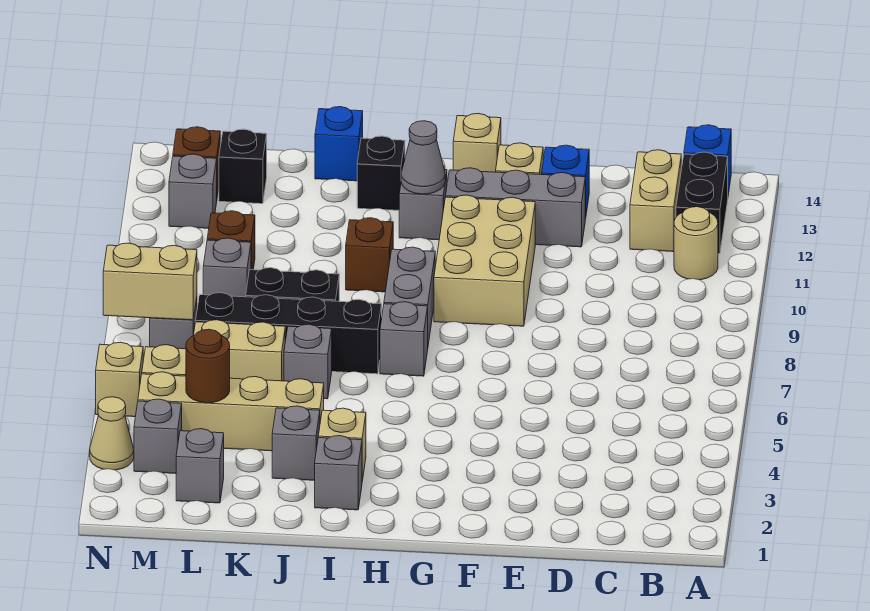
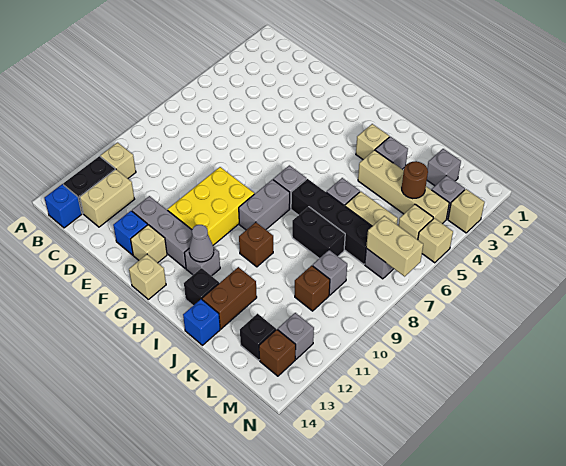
tan round brick B11 level 1 -> tan brick B11 level 1
tan brick F9:G11 level 1 -> yellow brick F9:G11 level 1
grey brick I2 level 1 -> none
none -> brown brick J12:J13 level 1
tan cone N3 level 1 -> tan brick N3 level 1

